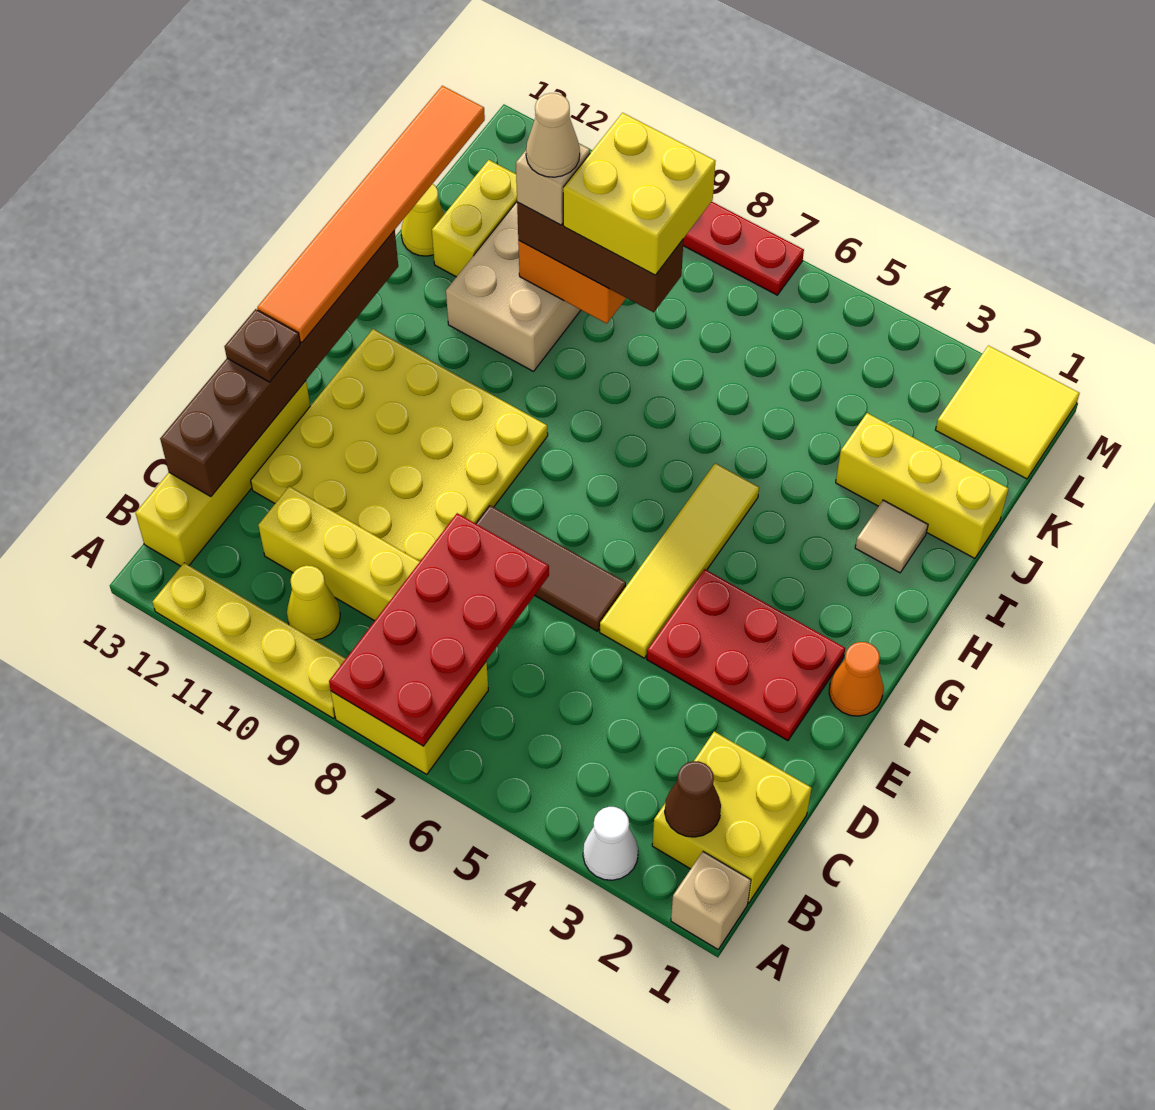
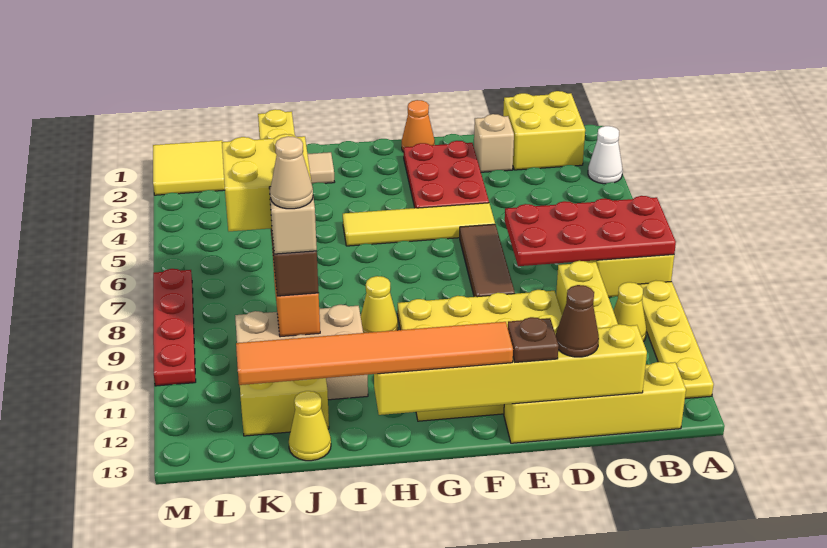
tan brick A1 level 1 -> tan brick D2 level 1
brown cone B2 level 2 -> brown cone D13 level 3
brown brick C13:H13 level 2 -> yellow brick C13:H13 level 2
none -> yellow cone H9 level 1

